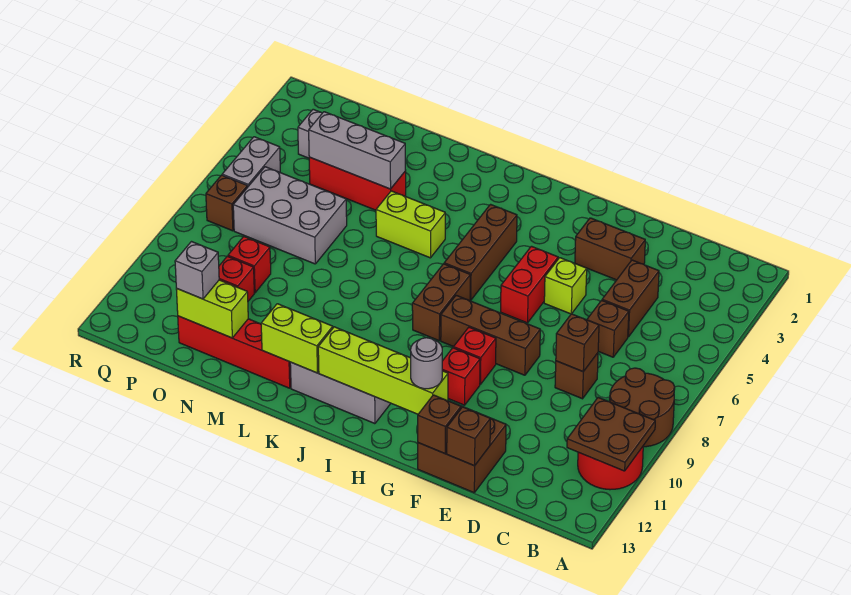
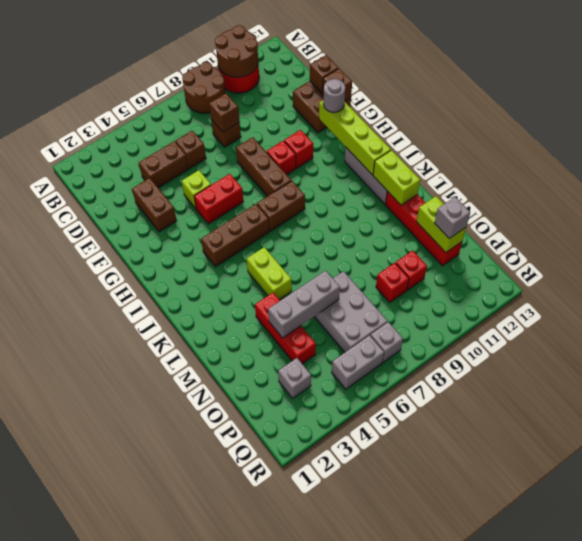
brown plate A10:B11 level 2 -> brown round brick A10:B11 level 2
grey brick M4:O4 level 2 -> grey brick N4:N6 level 2
brown brick Q7 level 1 -> grey brick Q7 level 1

